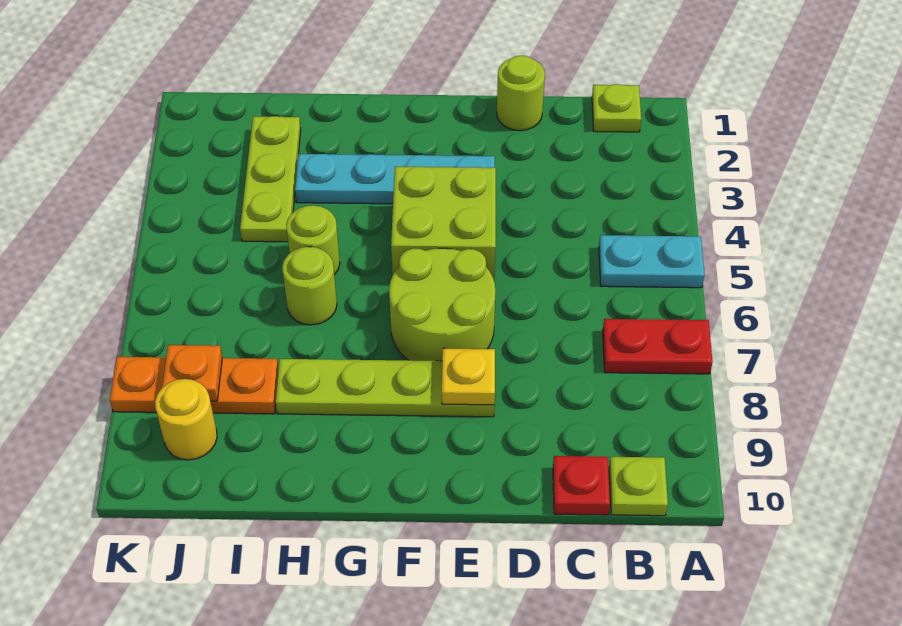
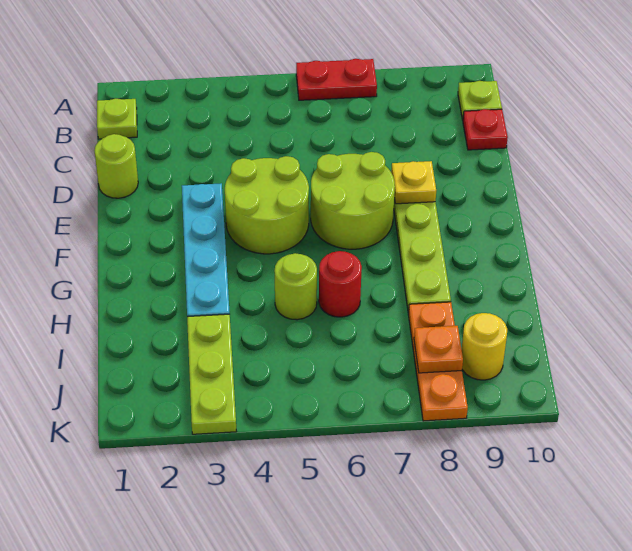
cyan plate A5:B5 level 1 -> none
red plate A7:B7 level 1 -> red plate A6:A7 level 1
lime brick E4:F5 level 1 -> lime round brick E4:F5 level 1
lime round brick H6 level 1 -> red round brick H6 level 1
lime plate I2:I4 level 1 -> lime plate I3:K3 level 1

